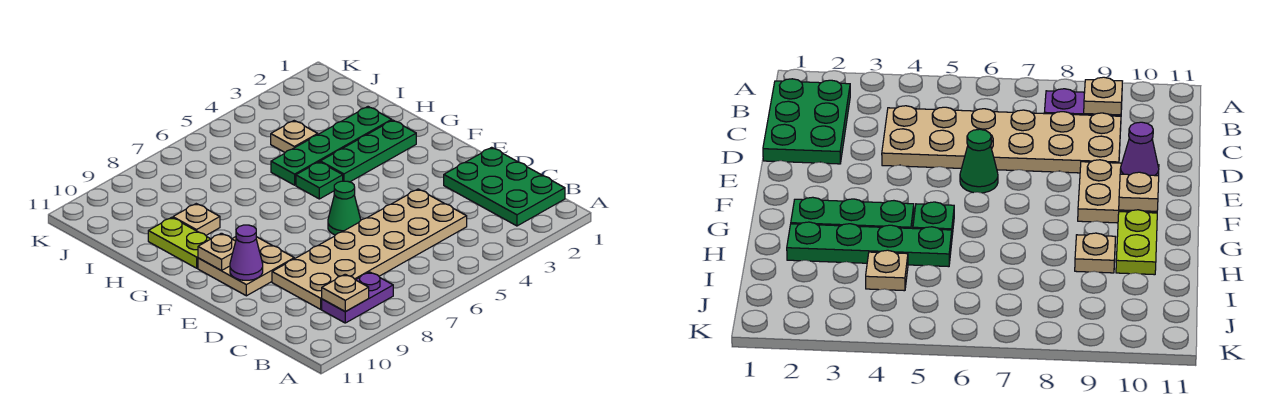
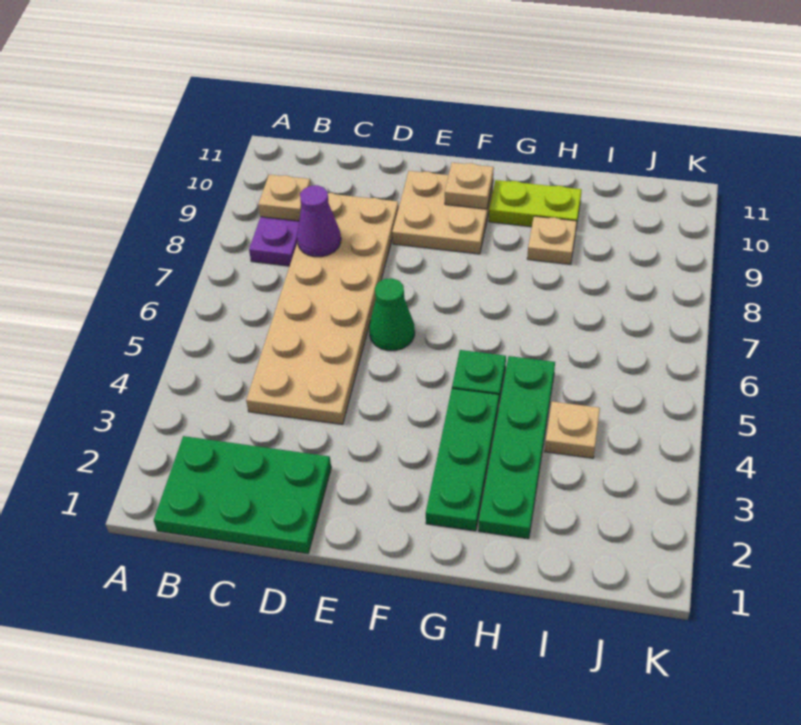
purple cone E10 level 2 -> purple cone C8 level 2

